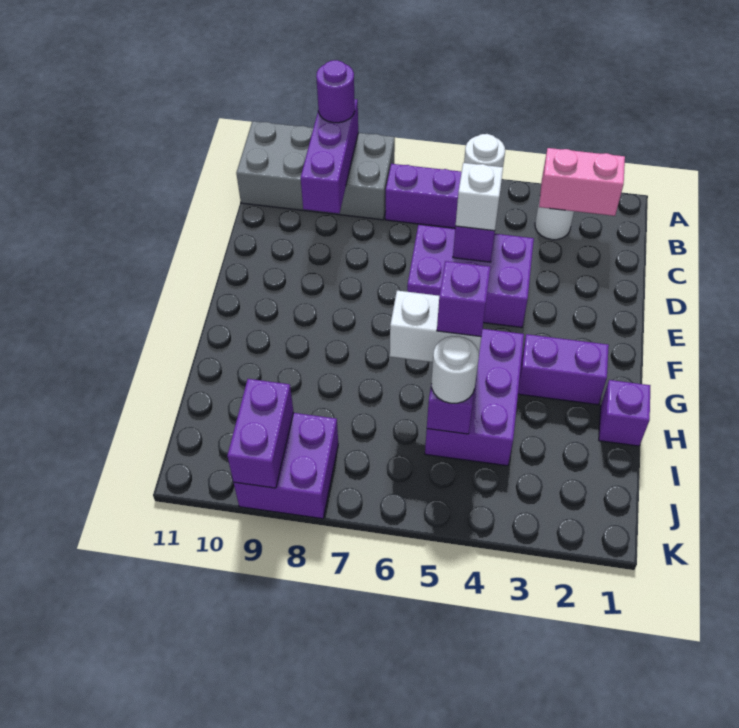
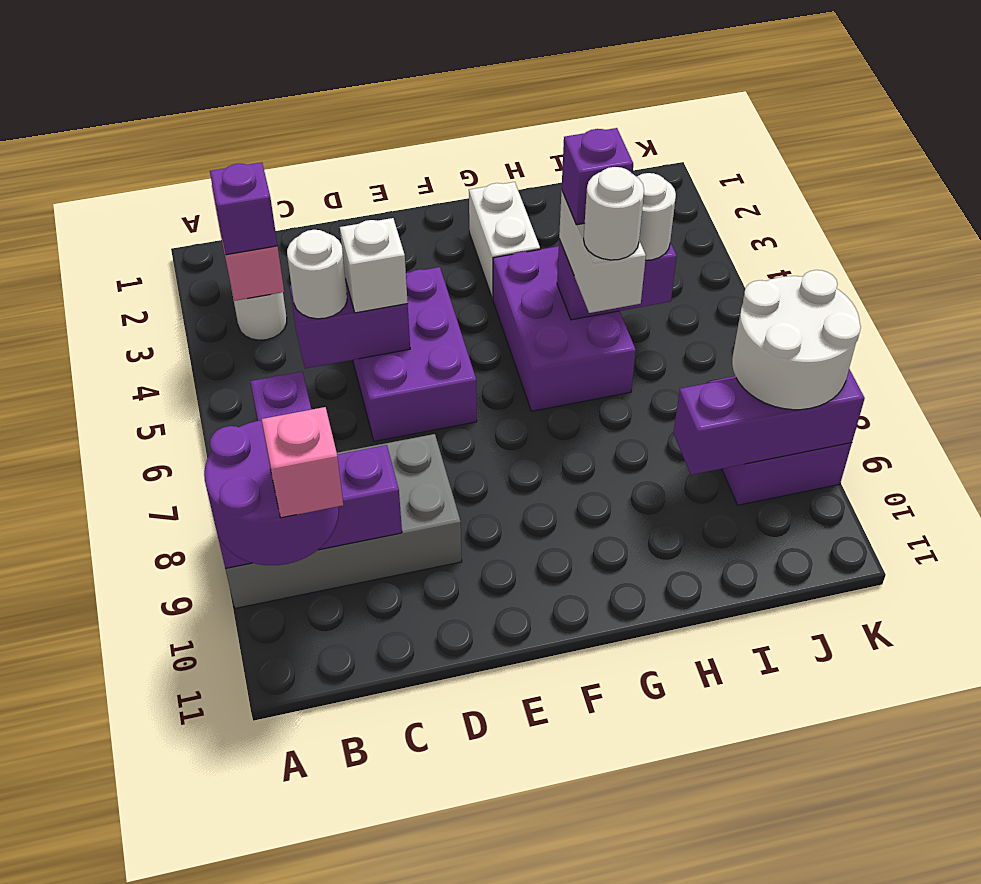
grey brick A8:B11 level 1 -> grey brick A8:D9 level 1
purple round brick A9 level 3 -> purple round brick A9:B10 level 3
none -> pink brick B10 level 4
purple brick G2:G3 level 1 -> white brick G2:G3 level 1
purple brick G4:I5 level 1 -> purple brick G4:H6 level 1
purple brick H1 level 1 -> purple brick B3 level 3
none -> white round brick H6 level 4
none -> white round brick J8:K9 level 3
purple brick J9:K9 level 2 -> purple brick I9:K9 level 2

